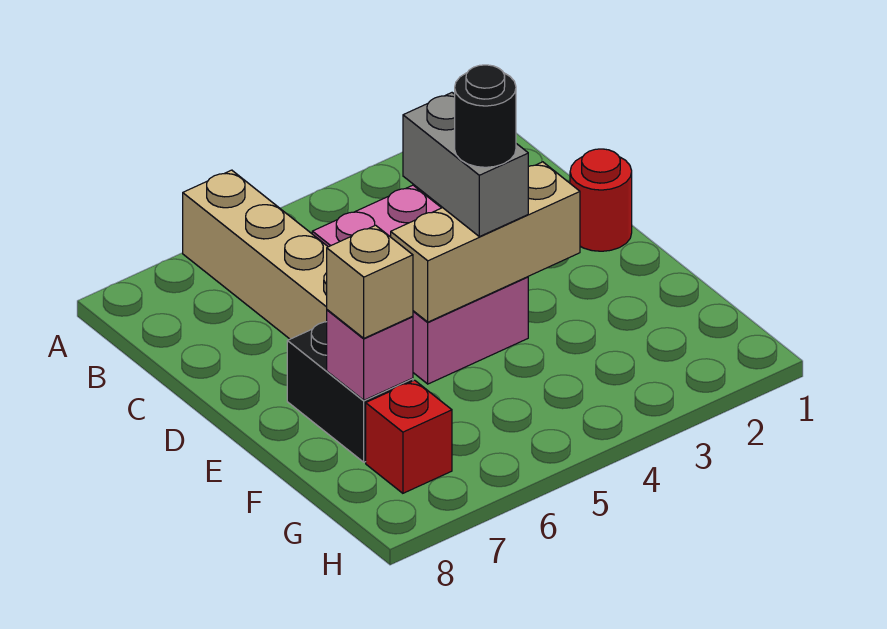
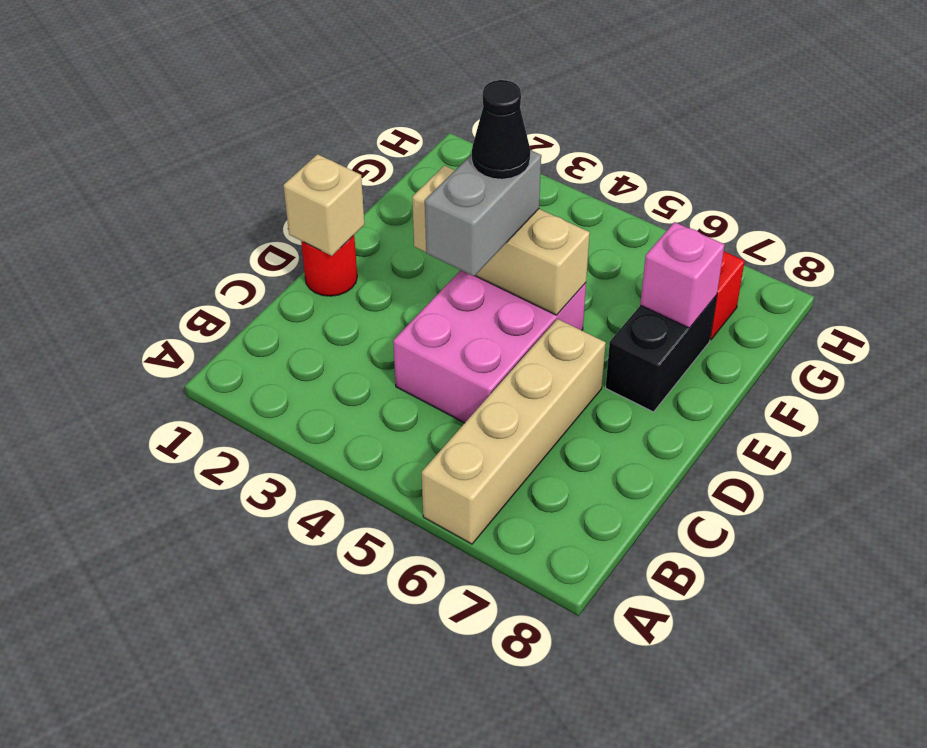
black round brick E4 level 4 -> black cone E4 level 4
tan brick F7 level 3 -> tan brick D1 level 2

